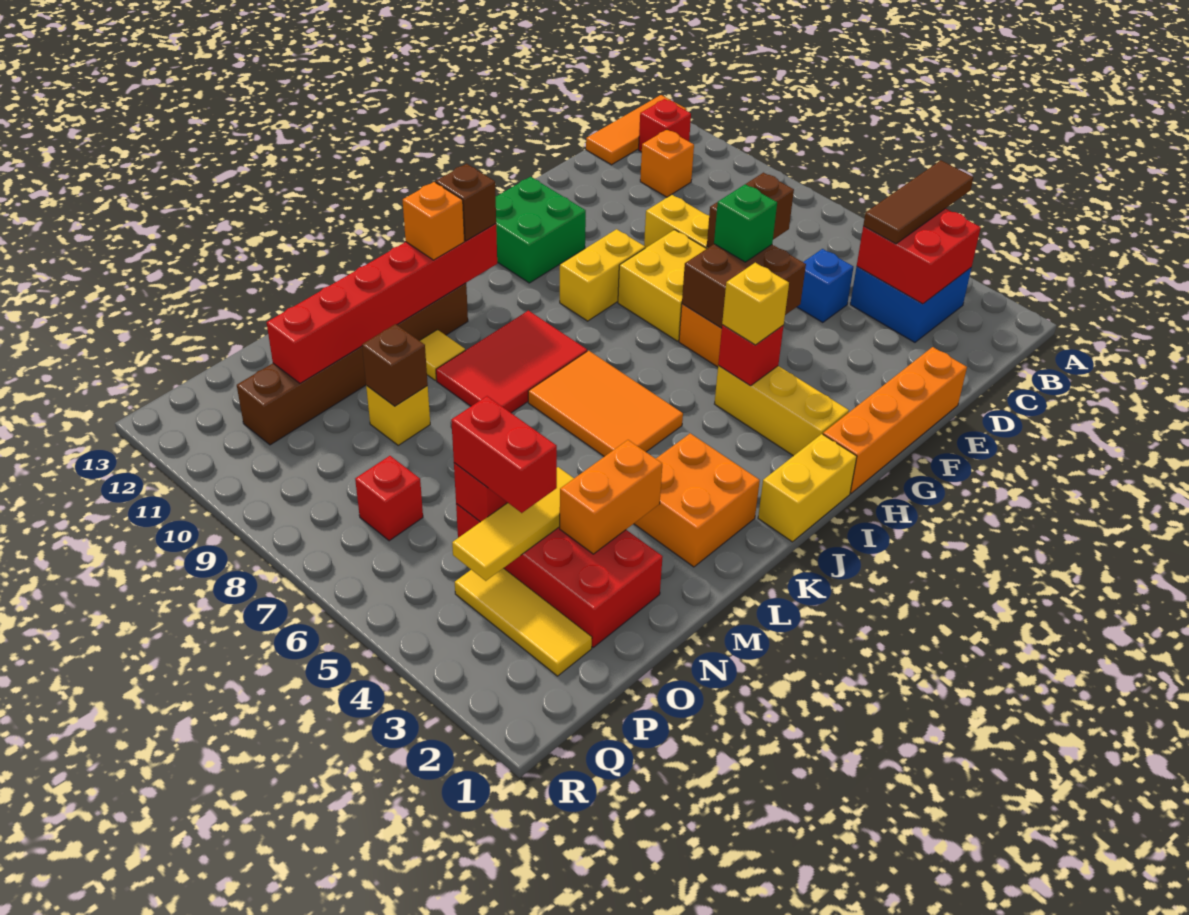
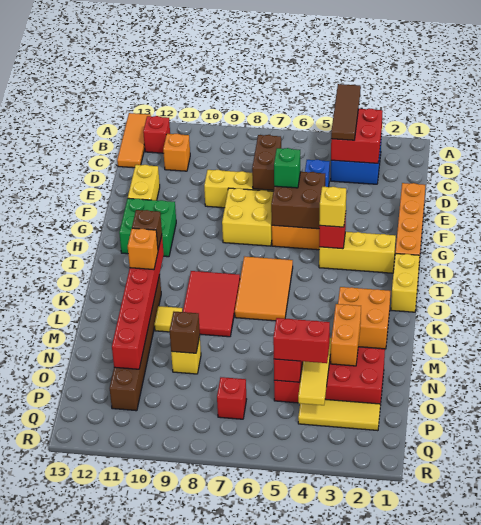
yellow brick G9:H9 level 1 -> yellow brick E12:F12 level 1
orange tile J5:K7 level 1 -> orange tile I6:K7 level 1

